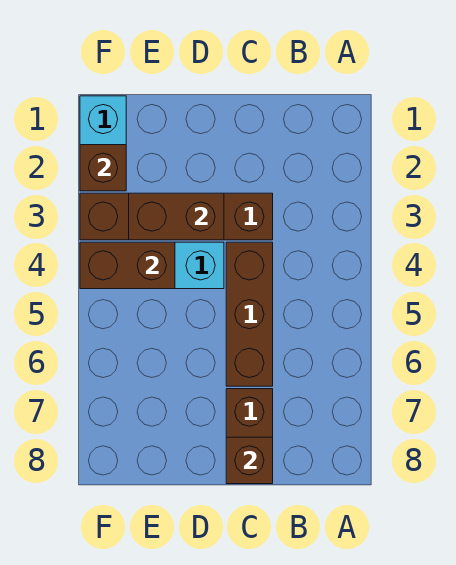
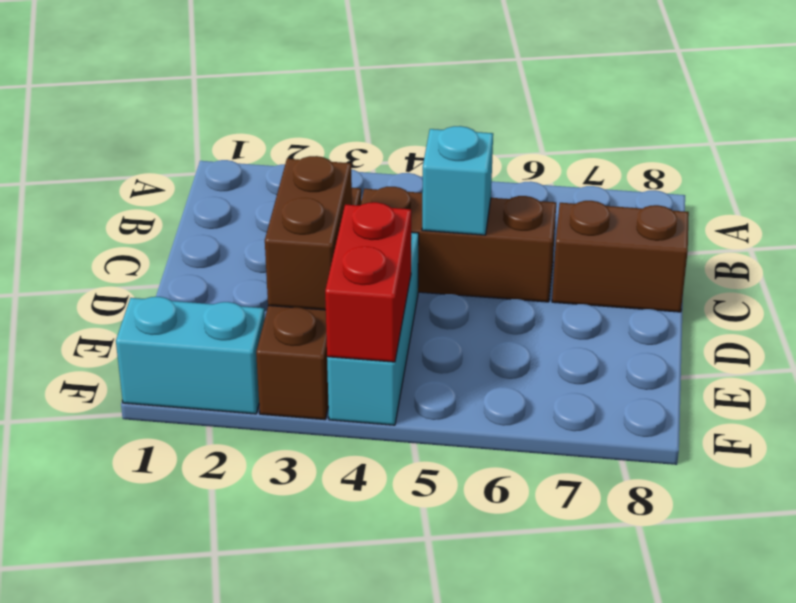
none -> cyan brick C5 level 2
brown brick C8 level 2 -> none
brown brick E4:F4 level 2 -> red brick E4:F4 level 2
brown brick F2 level 2 -> none

